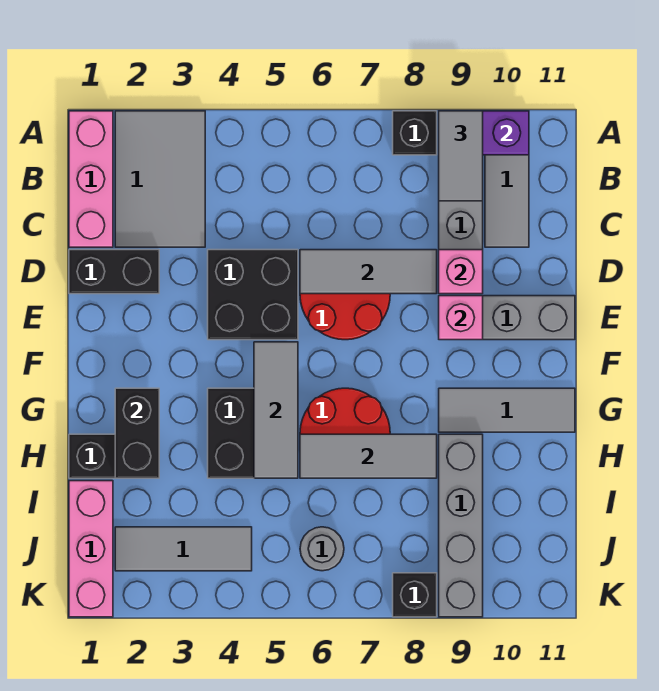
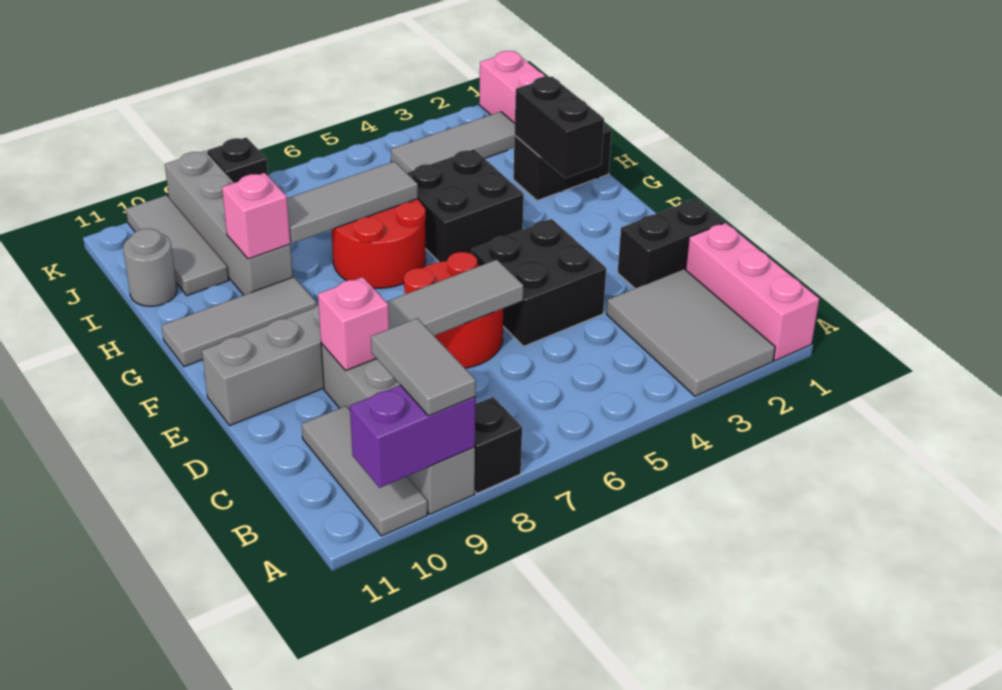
pink brick E9 level 2 -> pink brick H9 level 2
grey tile F5:H5 level 2 -> grey tile I10:K10 level 1
grey round brick J6 level 1 -> grey round brick I11 level 1

